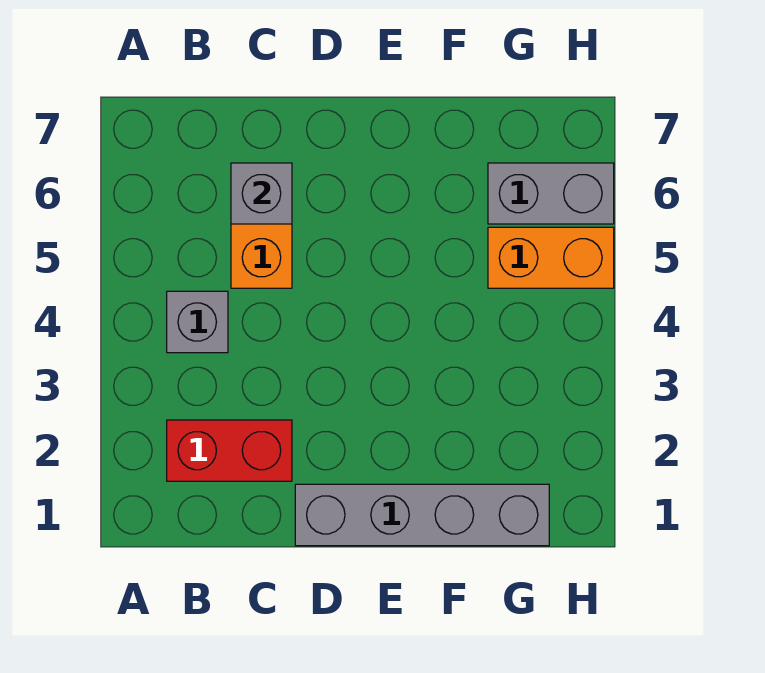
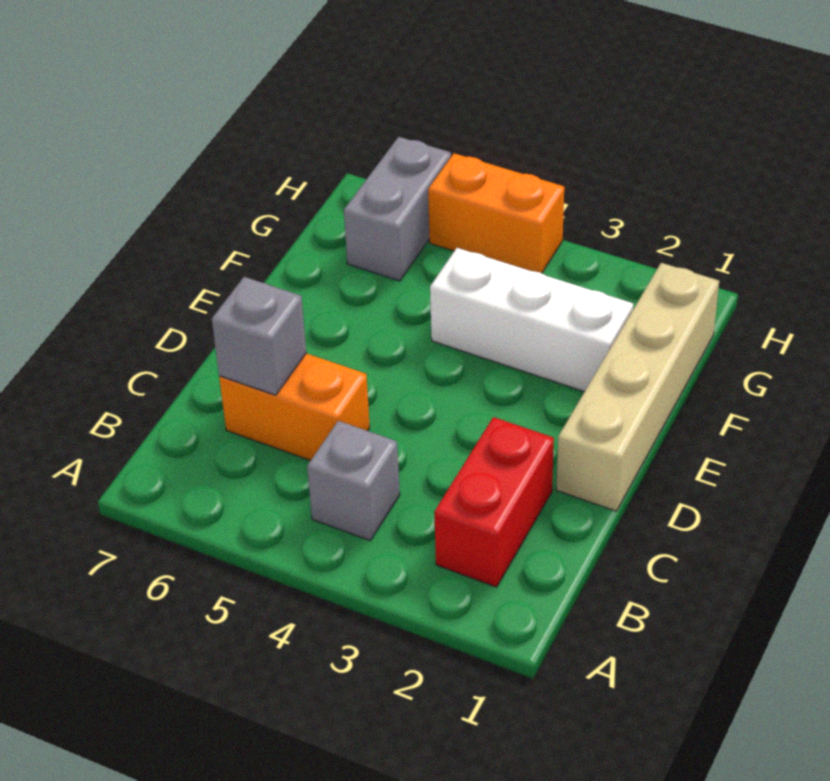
grey brick D1:G1 level 1 -> tan brick D1:G1 level 1
none -> white brick F2:F4 level 1
orange brick G5:H5 level 1 -> orange brick H4:H5 level 1

